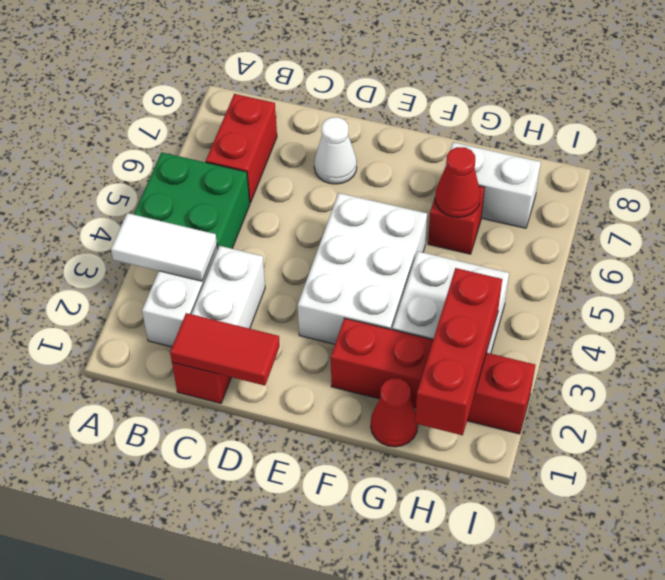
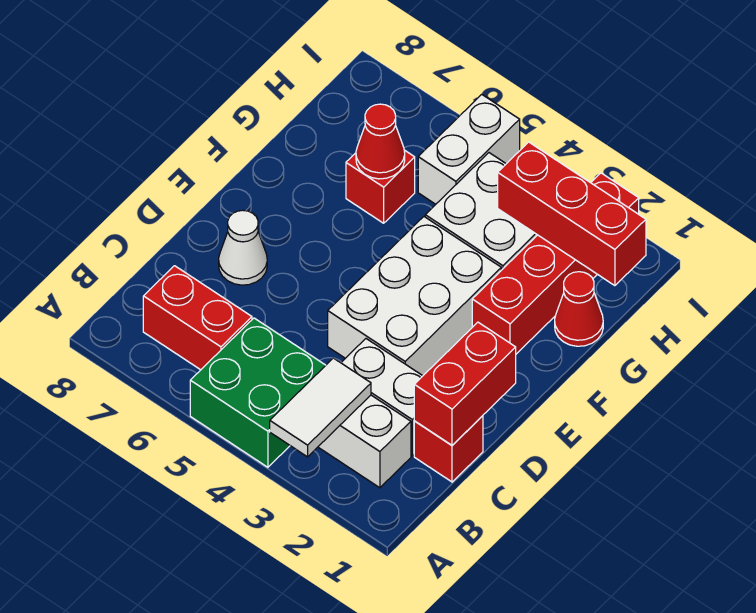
red tile C1:D1 level 2 -> red brick C1:D1 level 2
white brick E3:F5 level 1 -> white brick D3:F4 level 1
white brick G7:H7 level 1 -> white brick H5:I5 level 1

